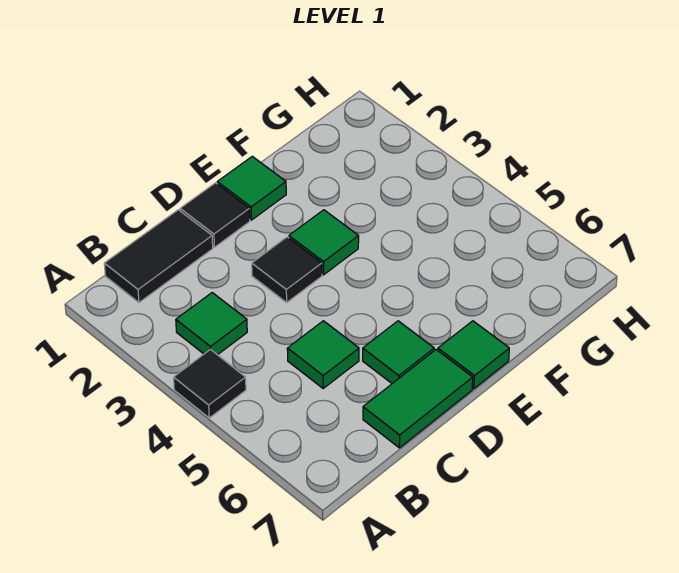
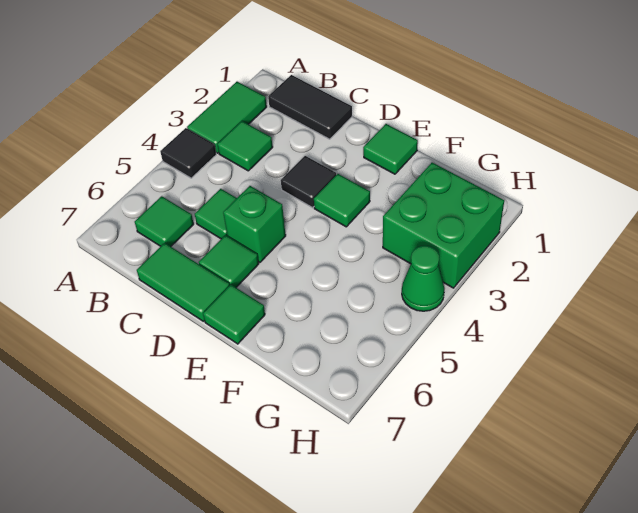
none -> green tile A2:A3 level 1
none -> green tile B6 level 1
black tile D1 level 1 -> none
none -> green brick D5 level 1
none -> green brick G2:H3 level 1
none -> green cone H4 level 1

